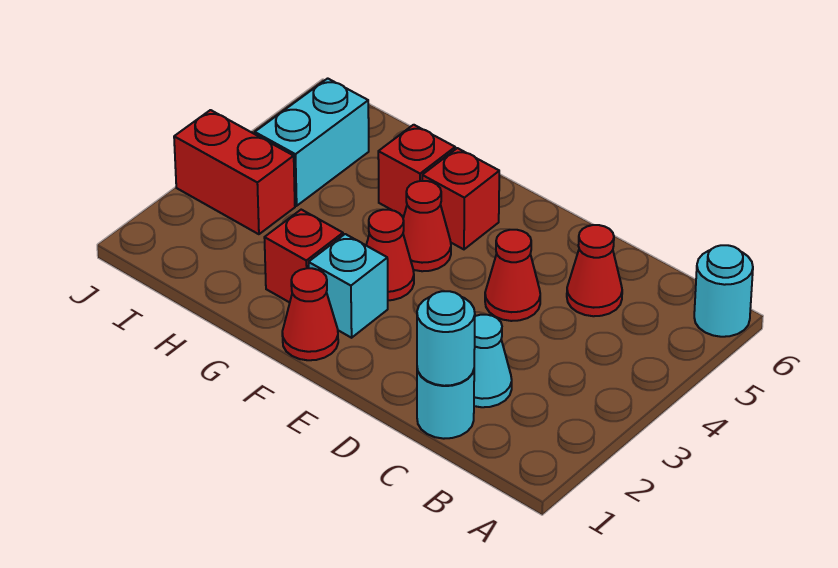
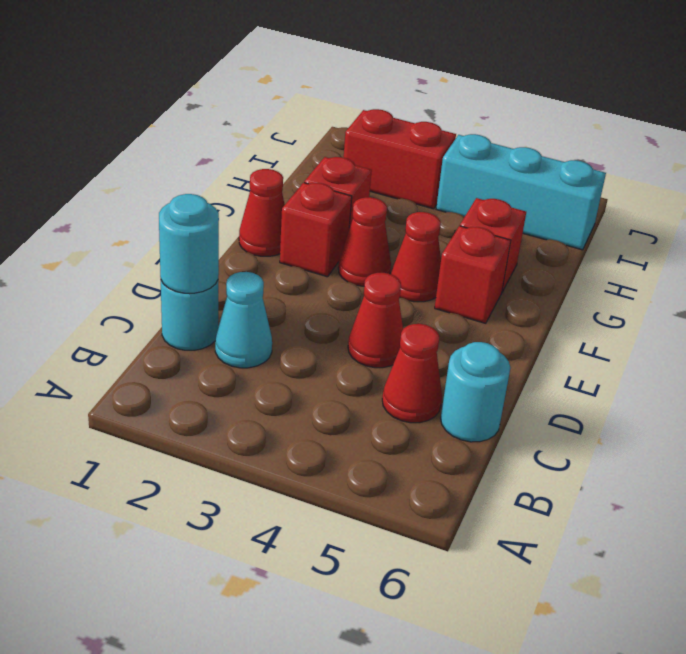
cyan round brick A6 level 1 -> cyan round brick C6 level 1
cyan brick F2 level 1 -> red brick F2 level 1
red brick I3:J3 level 1 -> red brick I2:I3 level 1
cyan brick I4:I5 level 1 -> cyan brick I4:I6 level 1

